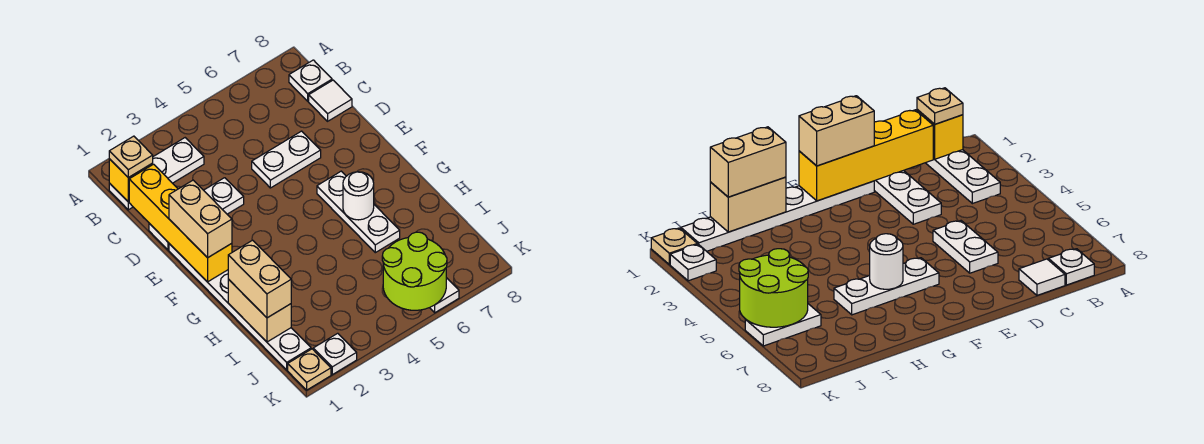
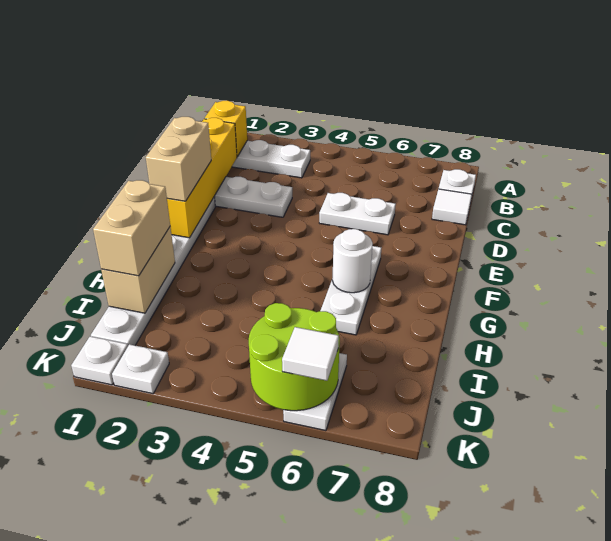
tan plate B1 level 3 -> none
tan plate K1 level 1 -> white plate K1 level 1
none -> white tile K6 level 3

